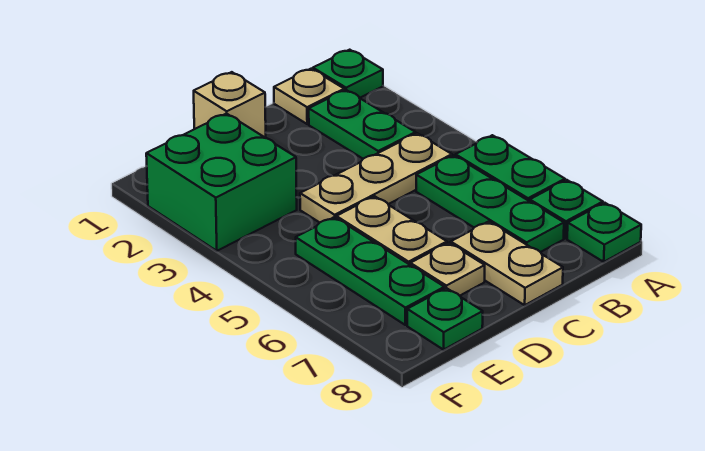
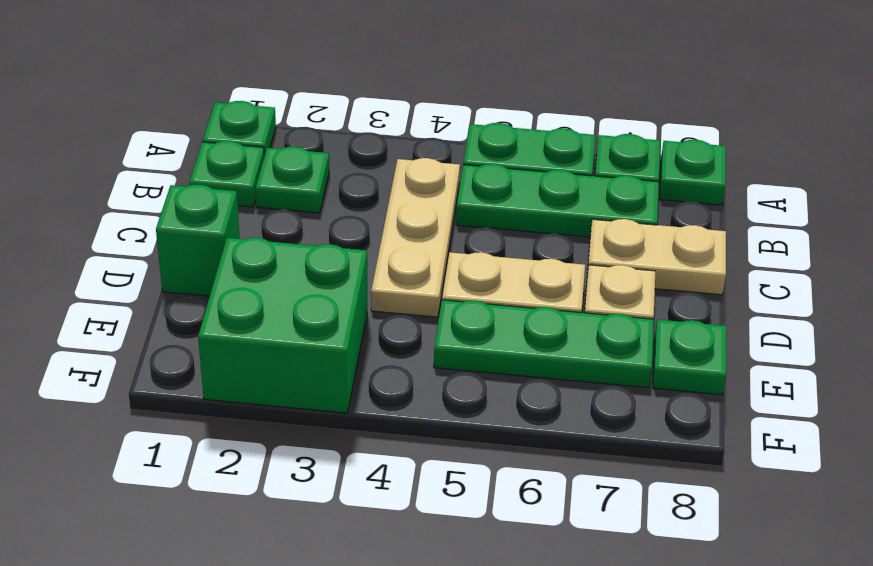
tan plate B1 level 1 -> green plate B1 level 1
green plate B2:B3 level 1 -> green plate B2 level 1
tan brick D1 level 1 -> green brick D1 level 1

